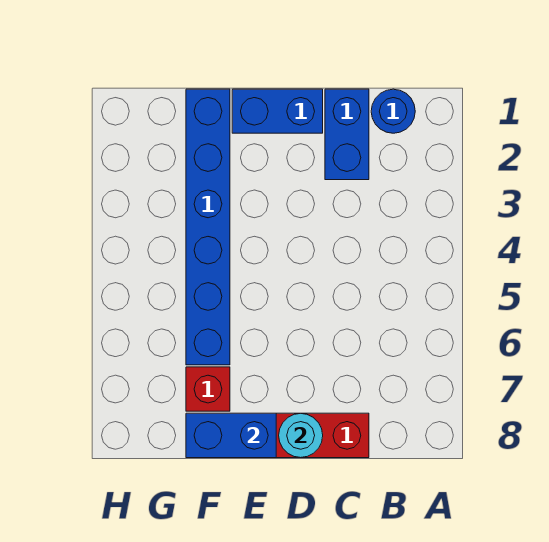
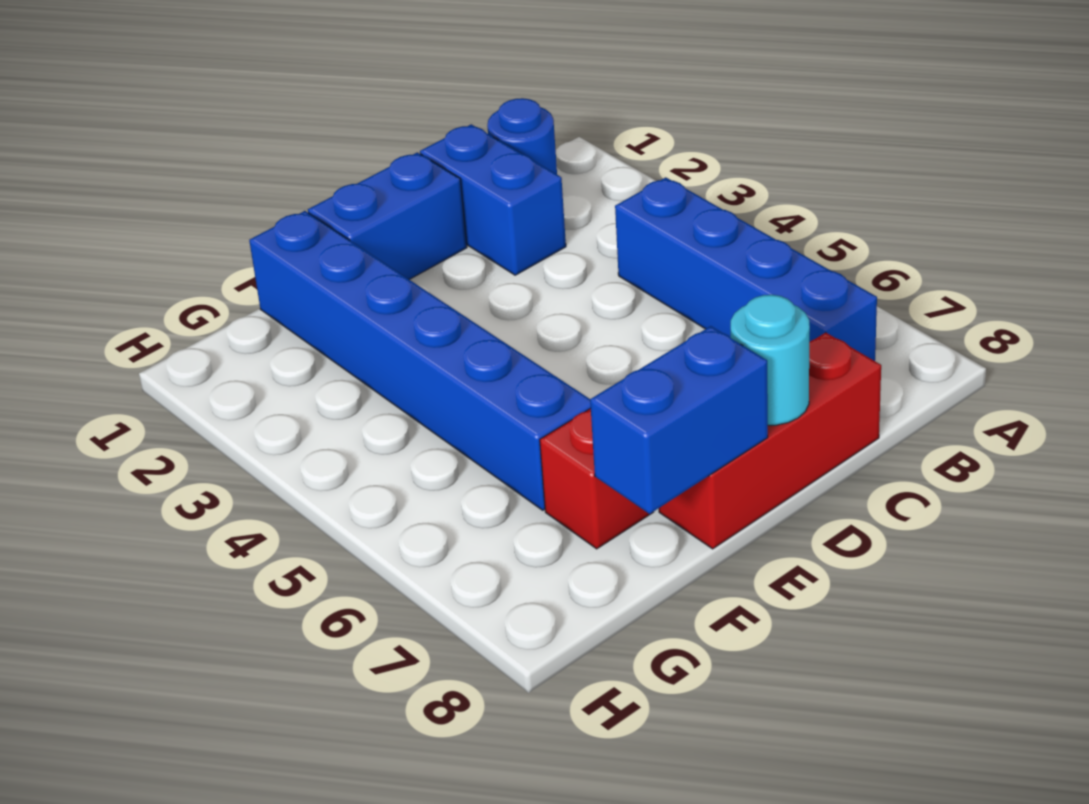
none -> blue brick B4:B7 level 1

